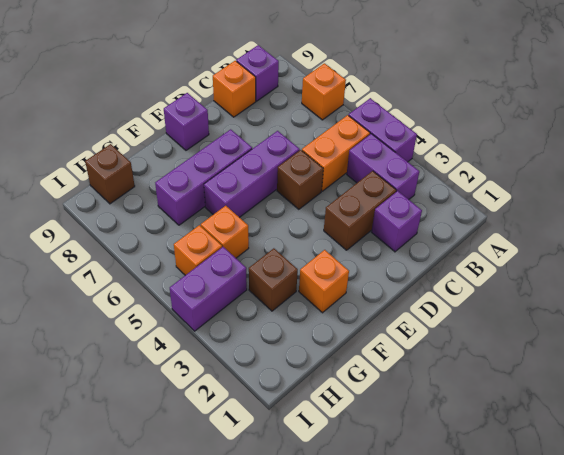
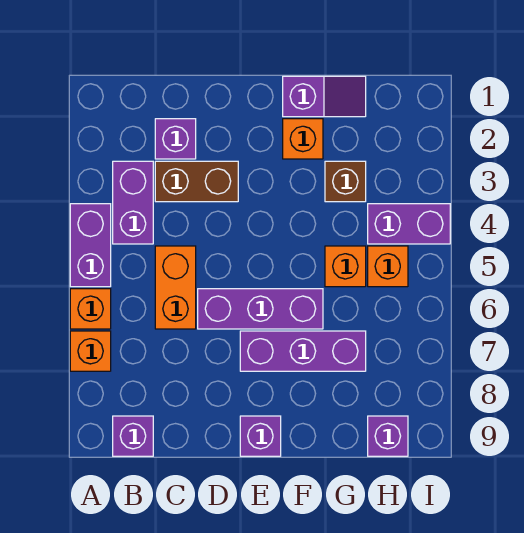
orange brick B5:C5 level 1 -> orange brick C5:C6 level 1
orange brick C9 level 1 -> orange brick A6 level 1
brown brick D5 level 1 -> none
none -> purple slope F1:G1 level 1 top F
brown brick H9 level 1 -> purple brick H9 level 1

